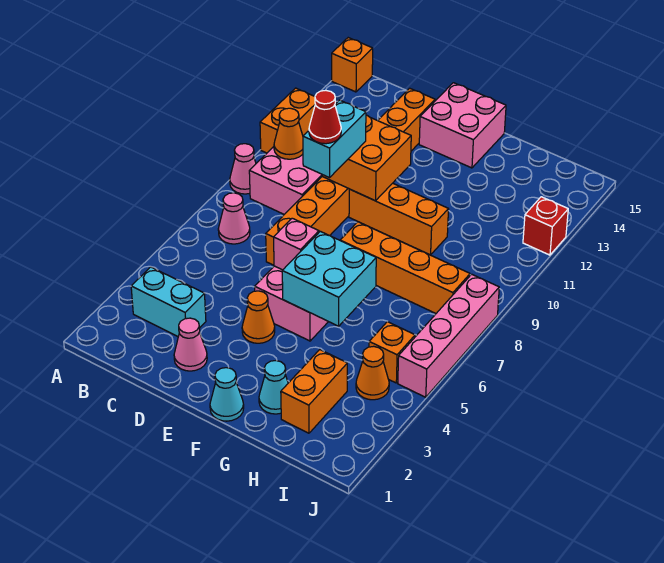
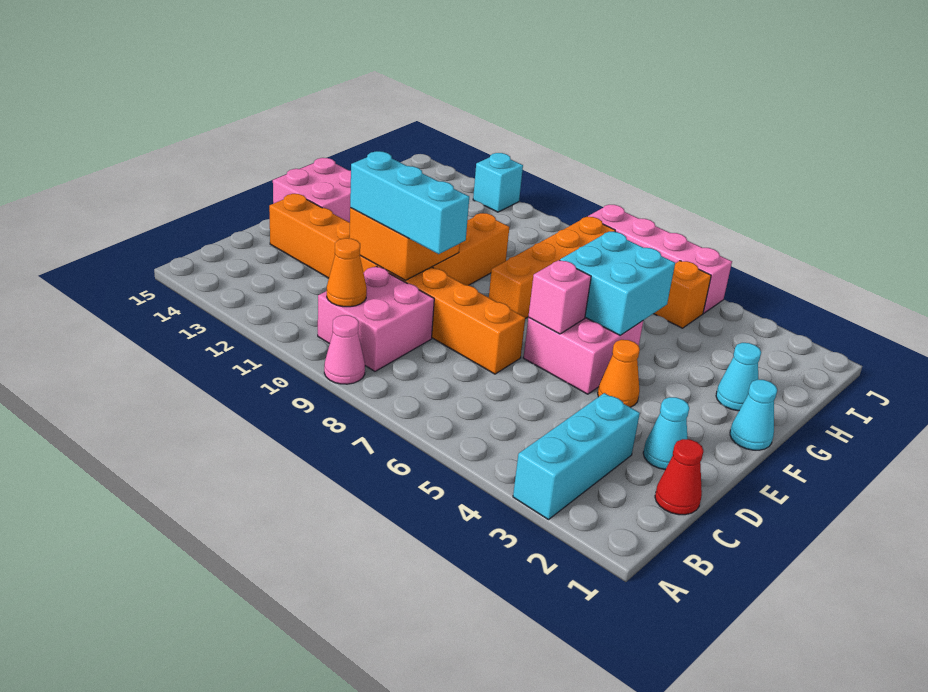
orange brick A11:A12 level 1 -> none
orange brick A15 level 1 -> none
cyan brick B3:C3 level 1 -> cyan brick A3:C3 level 1
pink cone B7 level 1 -> none
pink cone D2 level 1 -> cyan cone D2 level 1
cyan brick D9:D10 level 3 -> cyan brick D9:D11 level 3
red cone D9 level 4 -> red cone C1 level 1
orange brick H2:H3 level 1 -> none
orange cone I4 level 1 -> none
red brick J12 level 1 -> cyan brick J12 level 1

